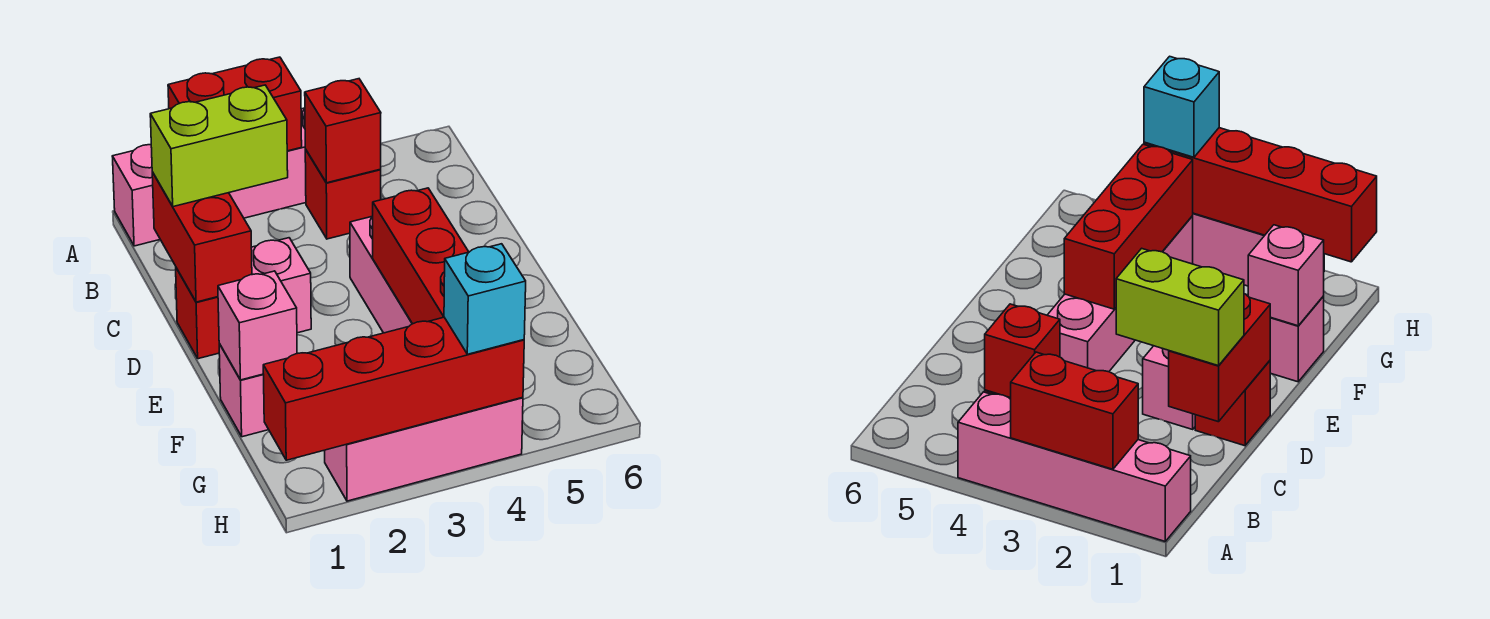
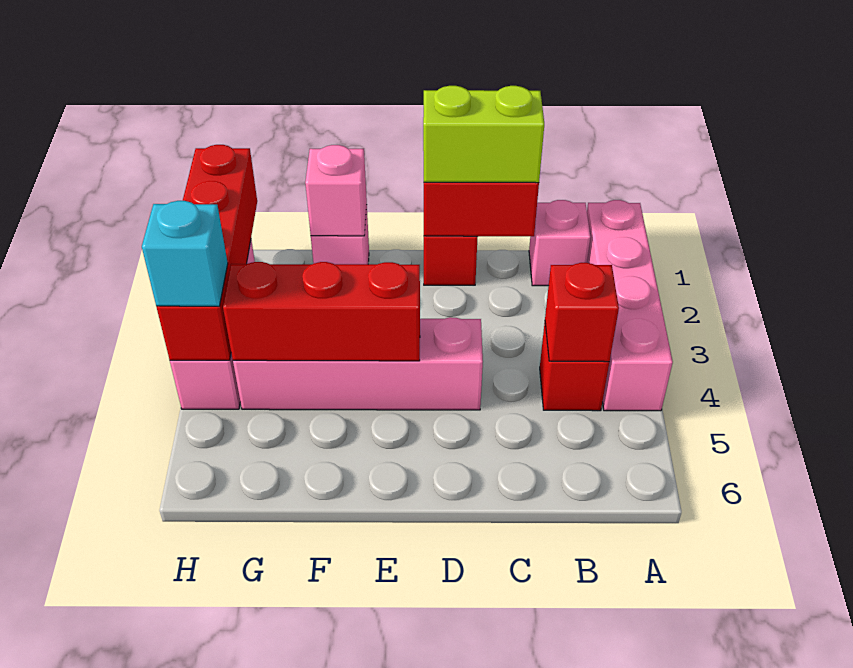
red brick A2:A3 level 2 -> none
lime brick C1:C2 level 3 -> lime brick C1:D1 level 3
pink brick D2 level 1 -> pink brick B1 level 1

